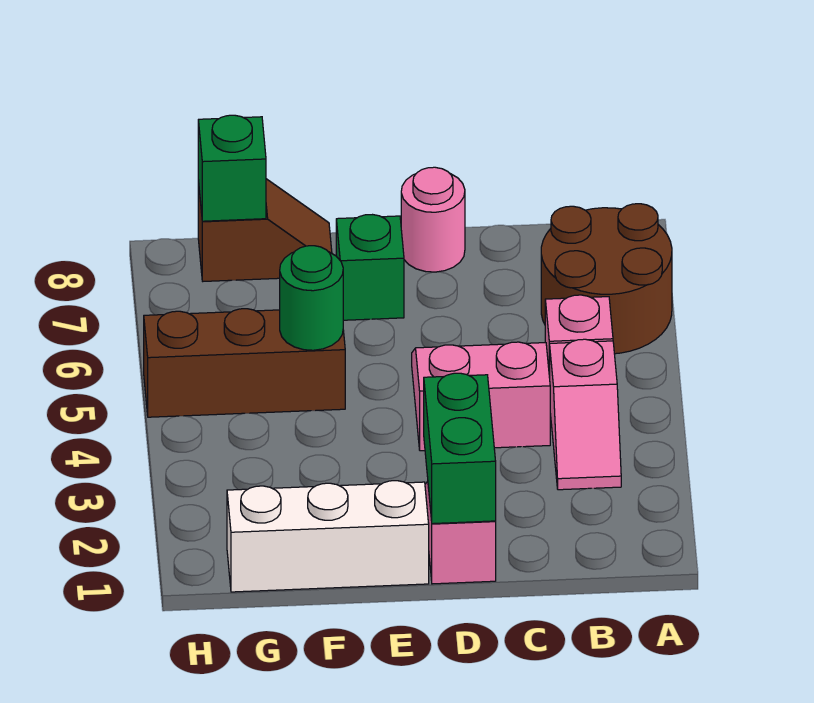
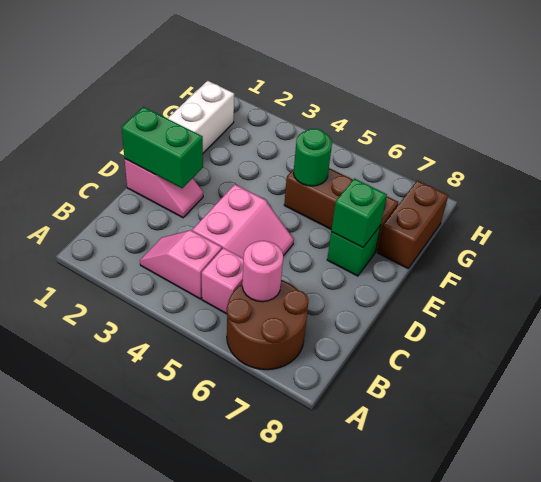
pink round brick D8 level 1 -> pink round brick B6 level 2
brown brick F5:H5 level 1 -> brown brick F5:F7 level 1
brown slope F8:G8 level 1 top G -> brown brick F8:G8 level 1
green brick G8 level 2 -> green brick E7 level 2

